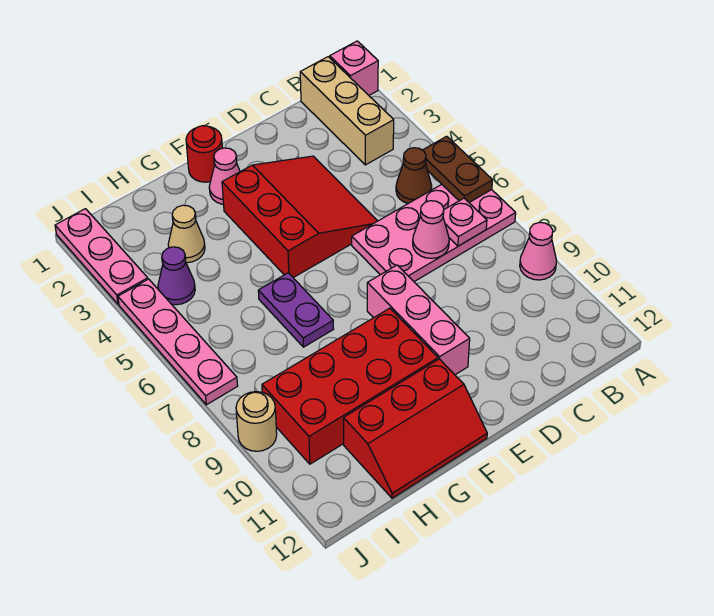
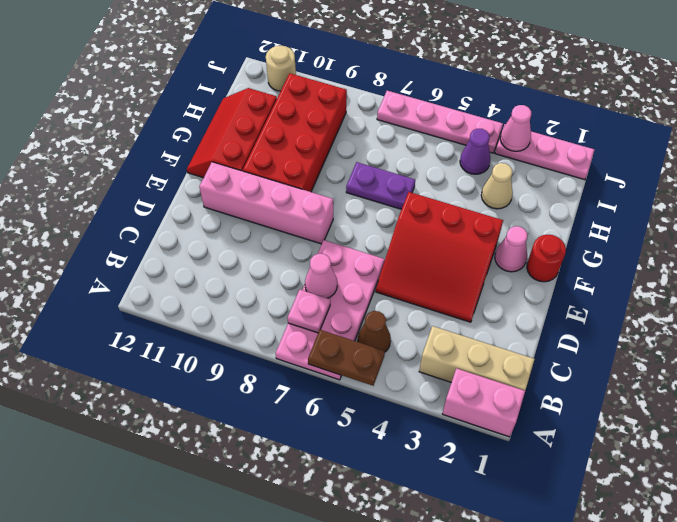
pink brick A1 level 1 -> pink brick A1:A2 level 1
pink cone A9 level 1 -> pink cone J3 level 2
pink brick E8:E10 level 1 -> pink brick E8:E11 level 1
tan round brick J9 level 1 -> tan round brick J11 level 1

